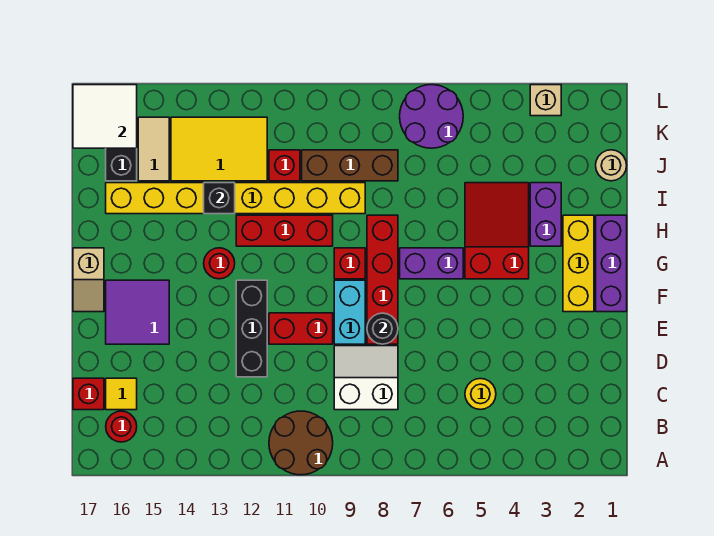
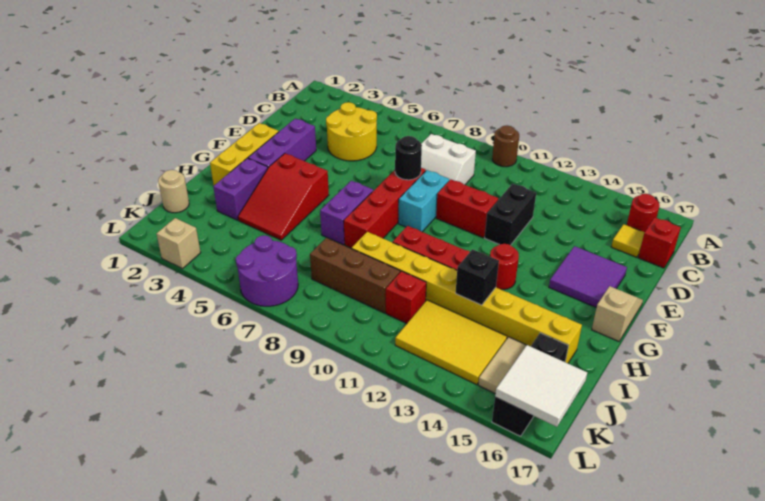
brown round brick A10:B11 level 1 -> brown round brick A10 level 1
yellow round brick C5 level 1 -> yellow round brick C4:D5 level 1
black brick D12:F12 level 1 -> black brick D12:E12 level 1
purple brick F1:H1 level 1 -> purple brick E3:G3 level 1
purple brick G6:G7 level 1 -> purple brick G7:H7 level 1
red brick G9 level 1 -> none

